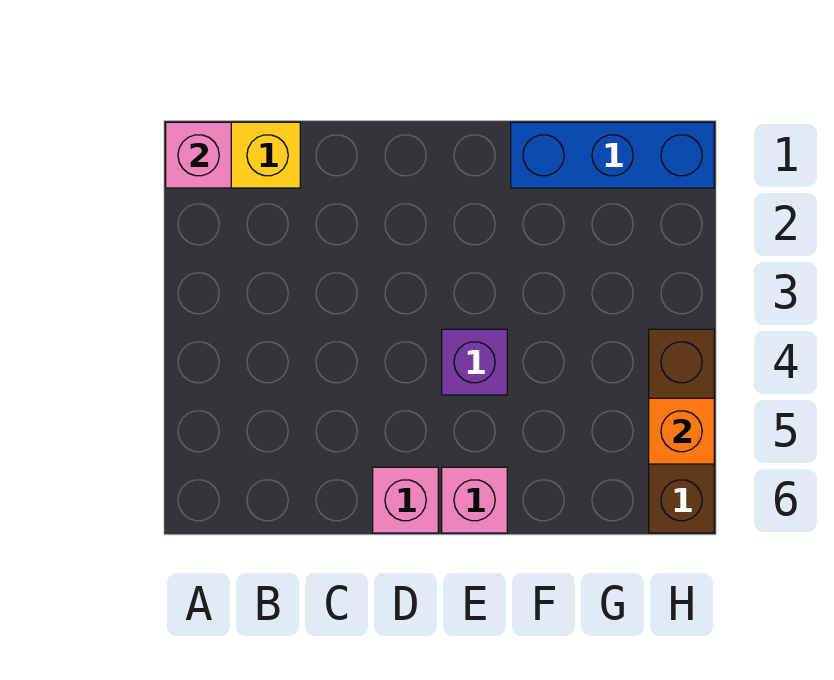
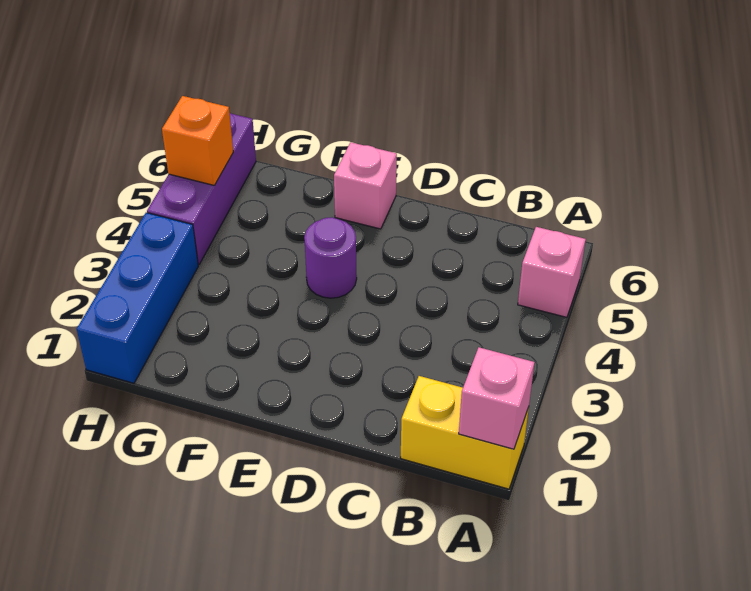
pink brick D6 level 1 -> pink brick A5 level 1
purple brick E4 level 1 -> purple round brick E4 level 1
blue brick F1:H1 level 1 -> blue brick H1:H3 level 1
brown brick H4:H6 level 1 -> purple brick H4:H6 level 1

